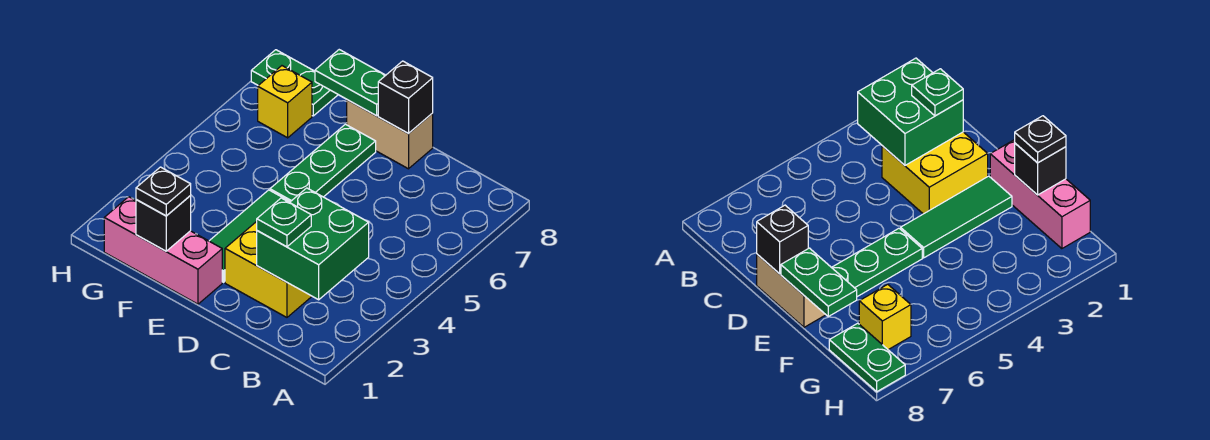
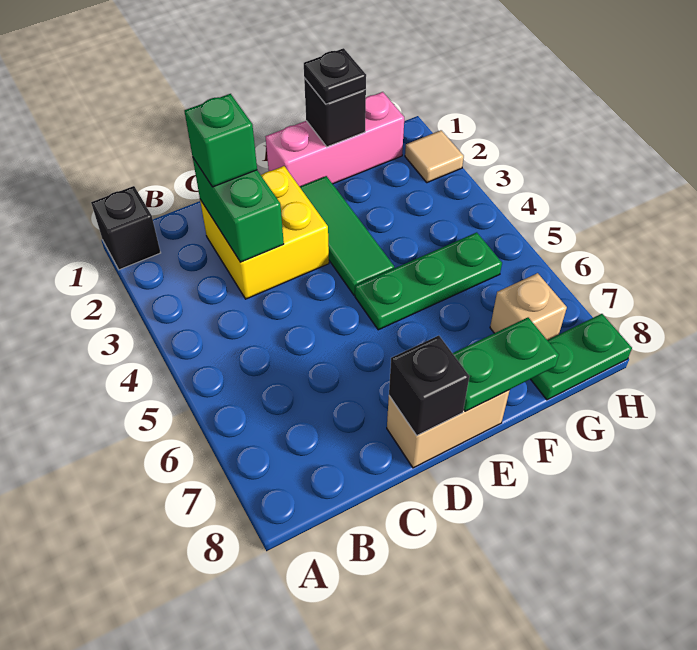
none -> black brick A1 level 1
green brick B2:C3 level 2 -> green brick C2:C3 level 2
green plate C2 level 3 -> green brick C2 level 3
green plate E5:E7 level 1 -> green plate E5:G5 level 1
yellow brick G7 level 1 -> tan brick G7 level 1
none -> tan tile H2 level 1

